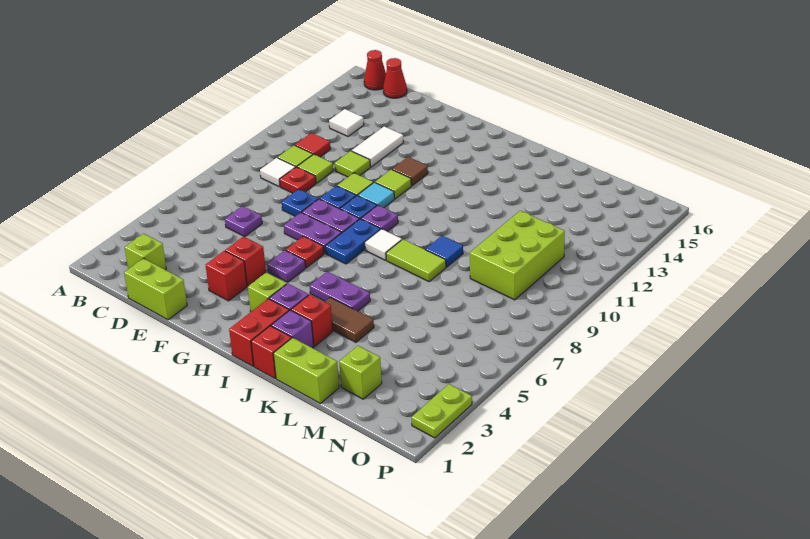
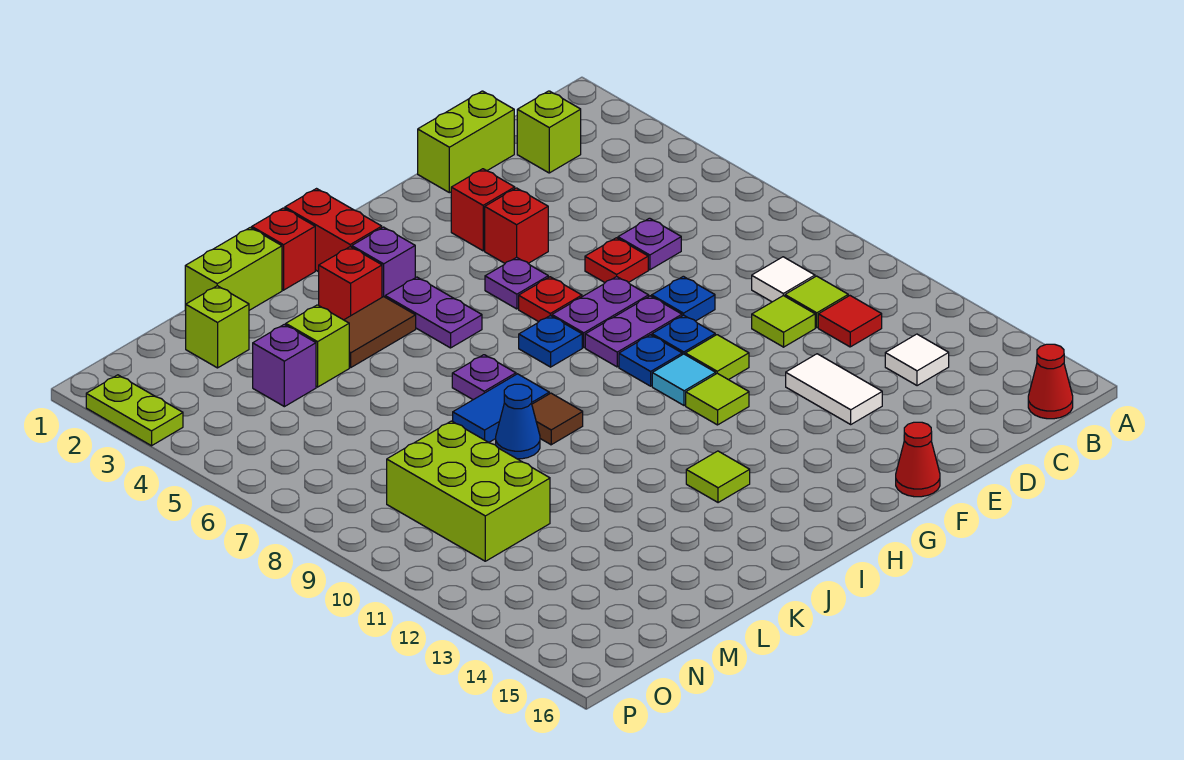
red cone C16 level 1 -> red cone F16 level 1
red plate D9 level 1 -> red plate E6 level 1
lime tile E11 level 1 -> lime tile I13 level 1
brown tile G12 level 1 -> brown tile J9 level 1
lime brick H3 level 1 -> lime brick L4 level 1
blue plate H7:H8 level 1 -> blue plate H7 level 1
purple plate H9 level 1 -> purple plate J7 level 1
purple plate I5:J5 level 1 -> purple plate I4:I5 level 1
white tile I8 level 1 -> none
purple brick J2 level 1 -> purple brick M4 level 1
lime tile J8:K8 level 1 -> blue tile J8:K8 level 1
blue tile K9 level 1 -> blue cone K9 level 1

